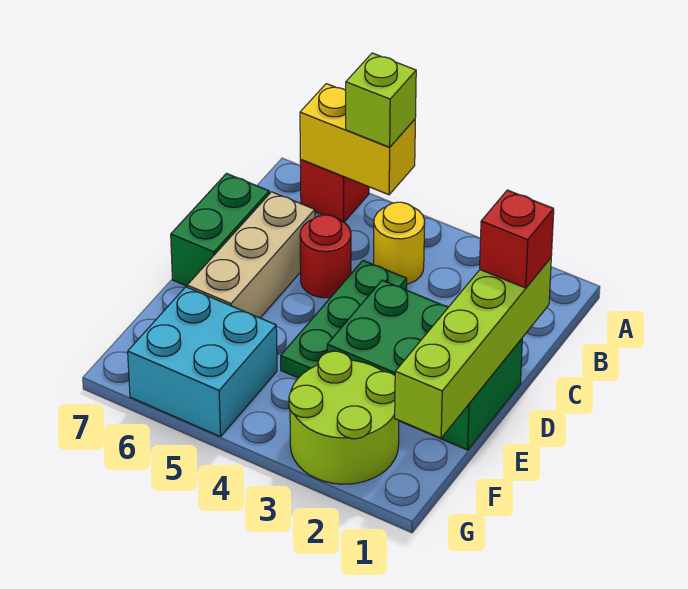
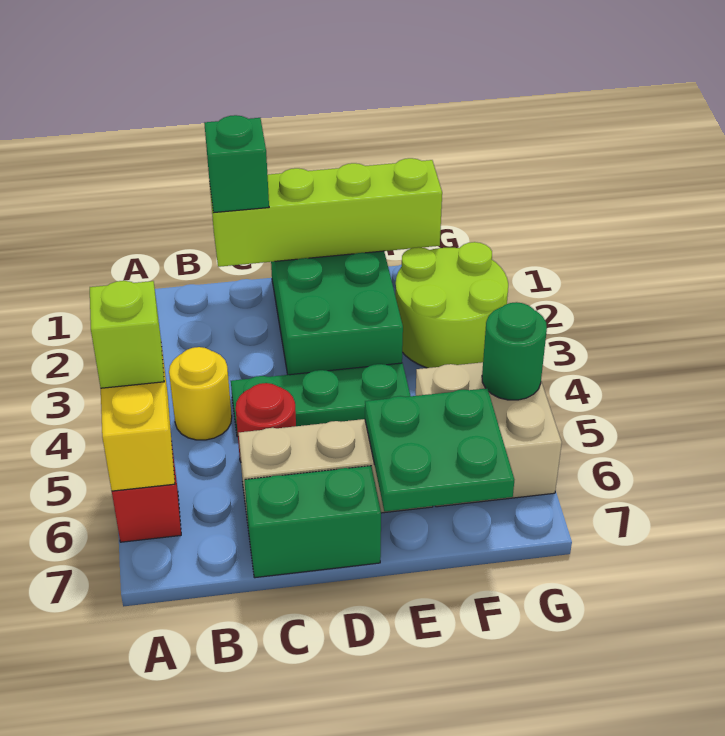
red brick C1 level 3 -> green brick C1 level 3
none -> green plate E6:F7 level 2
cyan brick F5:G6 level 1 -> tan brick F5:G6 level 1
none -> green round brick G5 level 2

